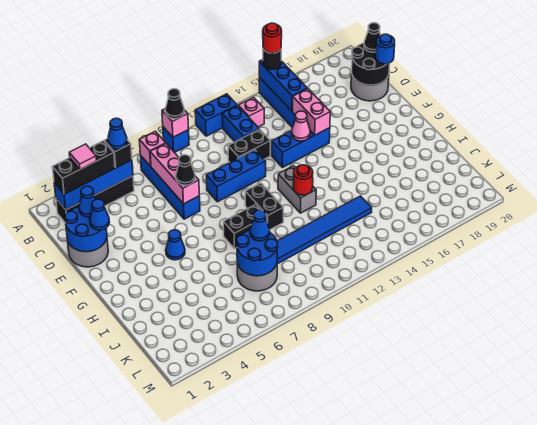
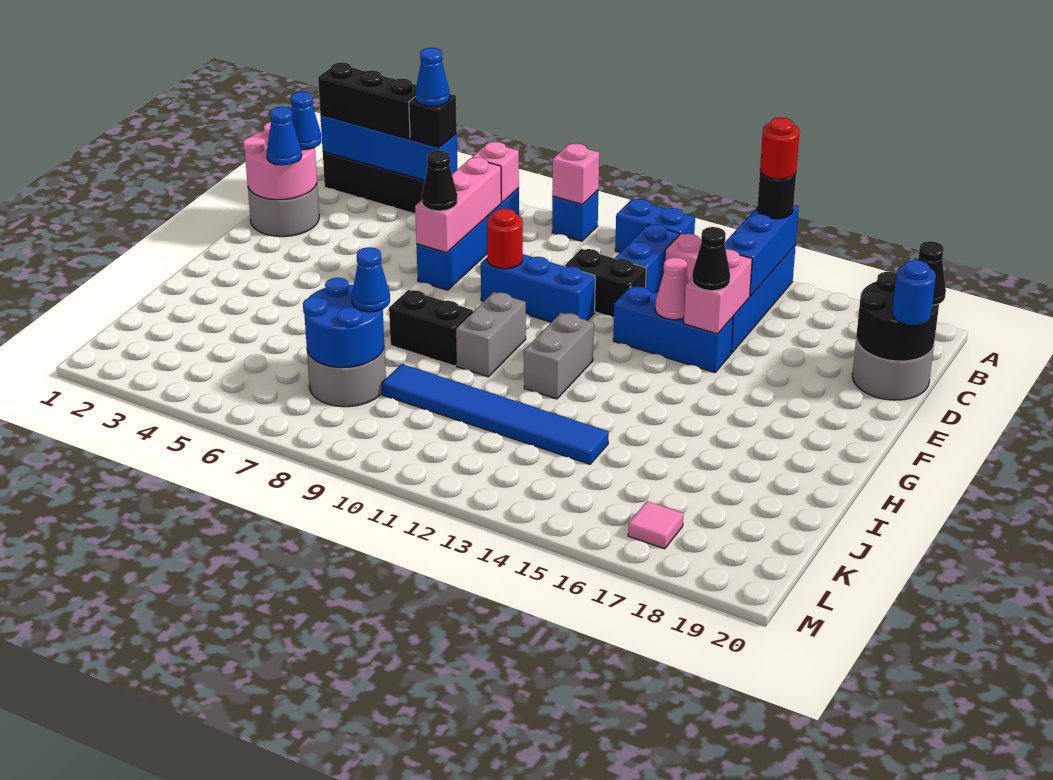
black cone A9 level 3 -> black cone E15 level 3
pink tile B3 level 4 -> pink tile L17 level 1
blue round brick D1:E2 level 2 -> pink round brick D1:E2 level 2
blue cone G5 level 1 -> none
black brick G10:H10 level 1 -> grey brick G10:H10 level 1
red round brick H12 level 2 -> red round brick E9 level 2

